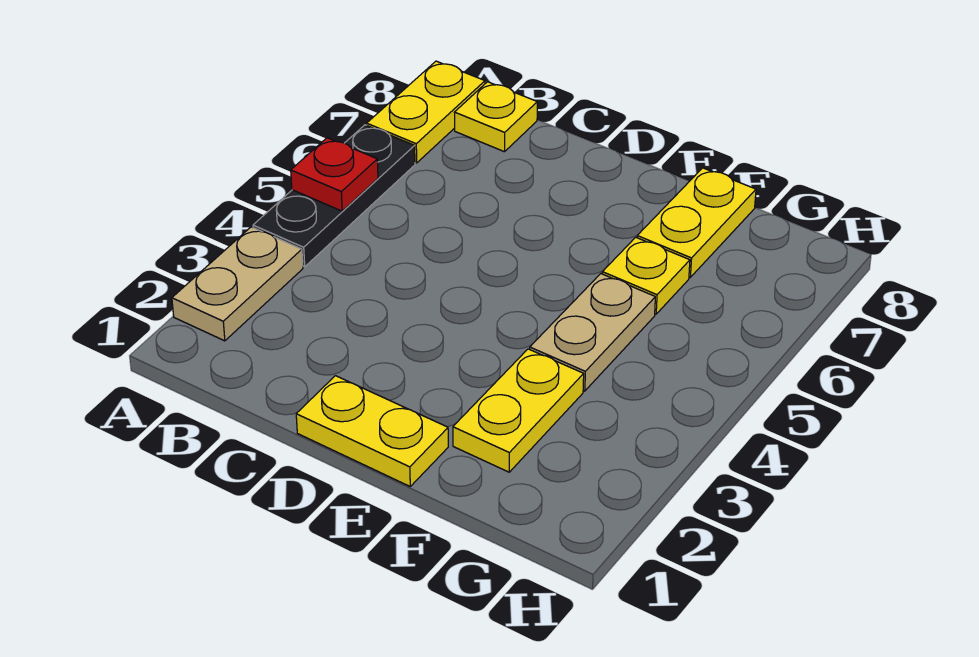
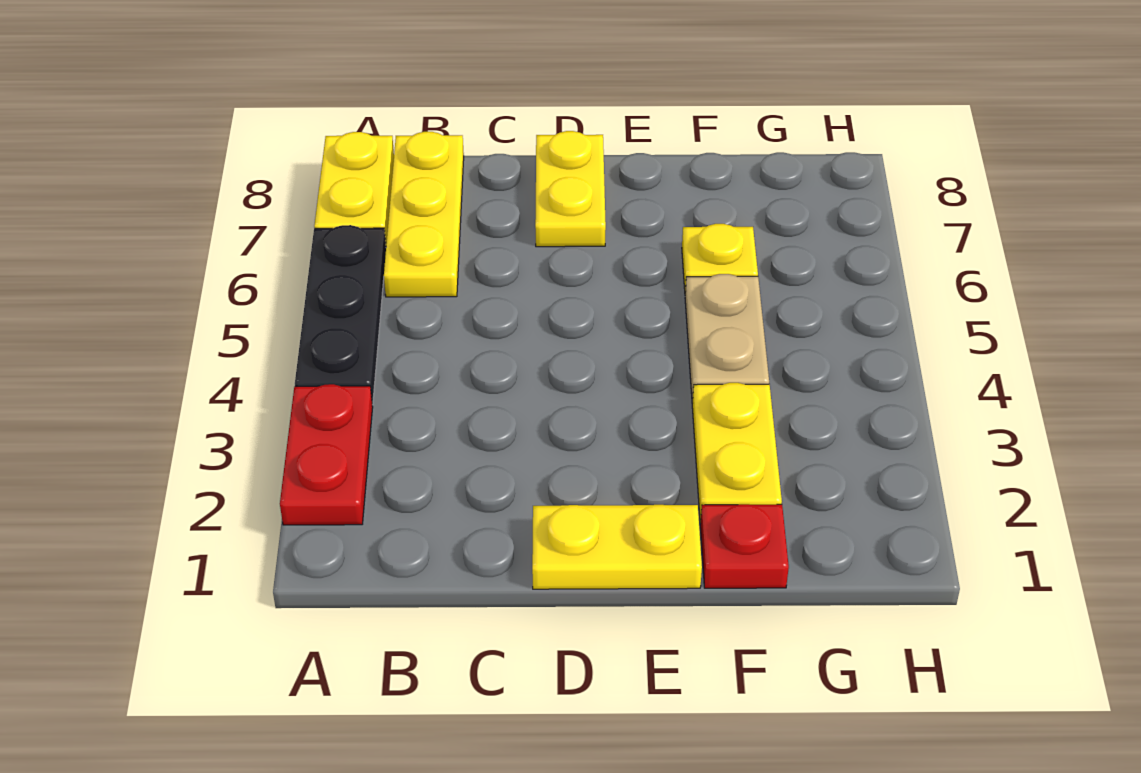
tan plate A2:A3 level 1 -> red plate A2:A3 level 1
red plate A5 level 2 -> red plate F1 level 1
yellow plate B8 level 1 -> yellow plate B6:B8 level 1
yellow plate F7:F8 level 1 -> yellow plate D7:D8 level 1

